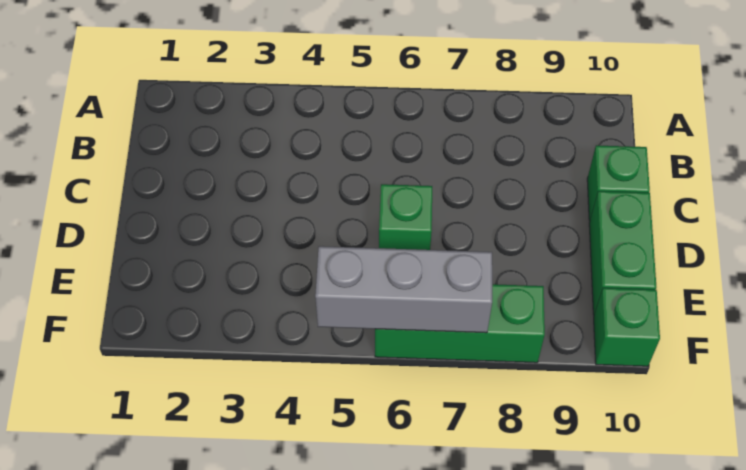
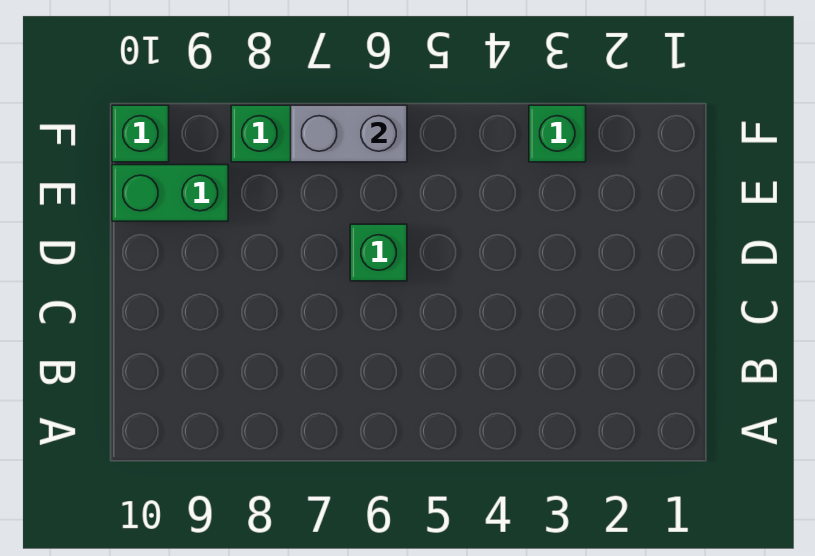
green brick C10 level 1 -> green brick F3 level 1
green brick D10:E10 level 1 -> green brick E9:E10 level 1
grey brick F5:F7 level 2 -> grey brick F6:F7 level 2

